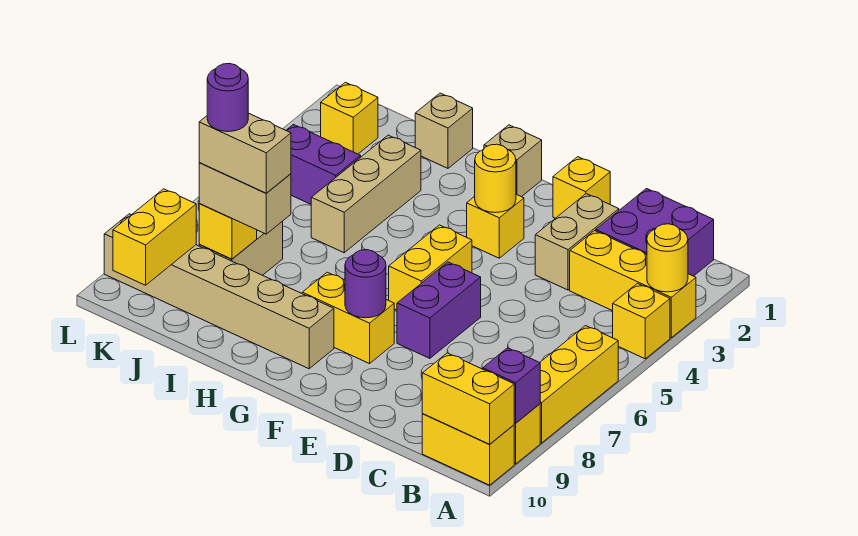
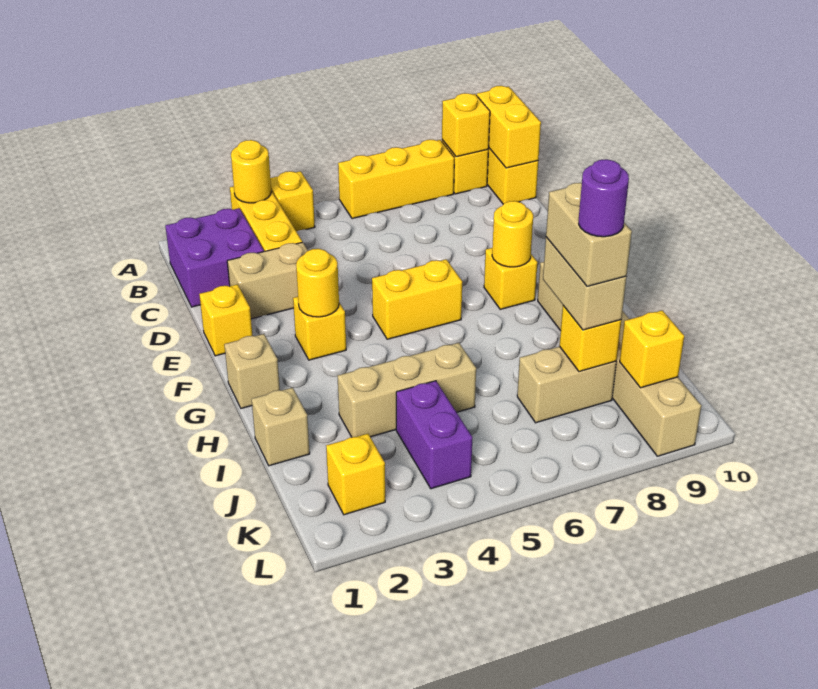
purple brick A9 level 2 -> yellow brick A9 level 2
purple brick E6:E7 level 1 -> none
yellow brick F8:G8 level 1 -> yellow brick F8 level 1
purple round brick F8 level 2 -> yellow round brick F8 level 2
yellow brick K9:K10 level 2 -> yellow brick K9 level 2

